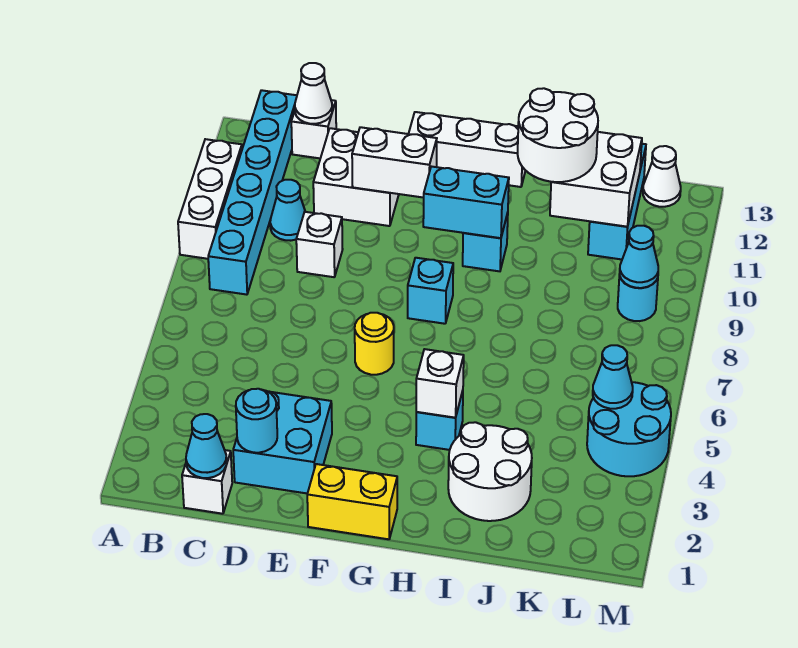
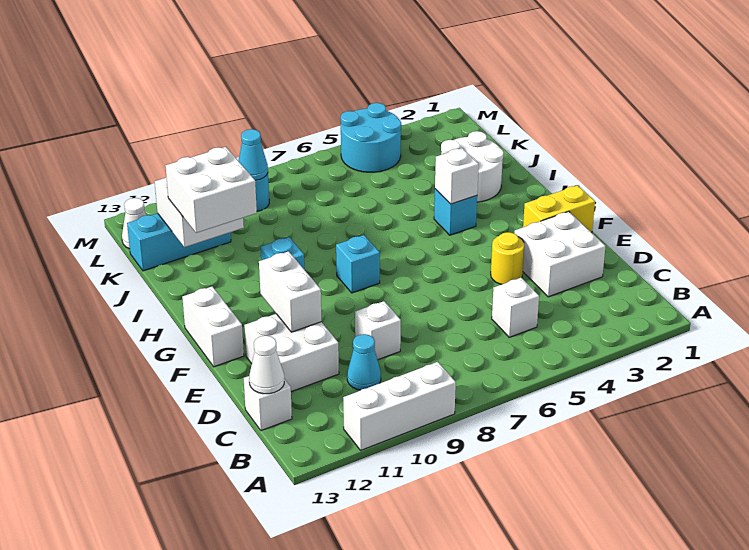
cyan brick B8:B13 level 1 -> none
white brick C1 level 1 -> white brick C5 level 1
cyan cone C1 level 2 -> none
cyan brick D2:E3 level 1 -> white brick D2:E3 level 1
cyan round brick D2 level 2 -> none
yellow brick F1:G1 level 1 -> yellow brick F1:F2 level 1
yellow round brick F6 level 1 -> yellow round brick E4 level 1
white brick F13:H13 level 1 -> white brick F13:G13 level 1
cyan brick G10:H10 level 2 -> none
white round brick I11:J12 level 3 -> white brick I11:J12 level 3
cyan cone L5 level 2 -> none

